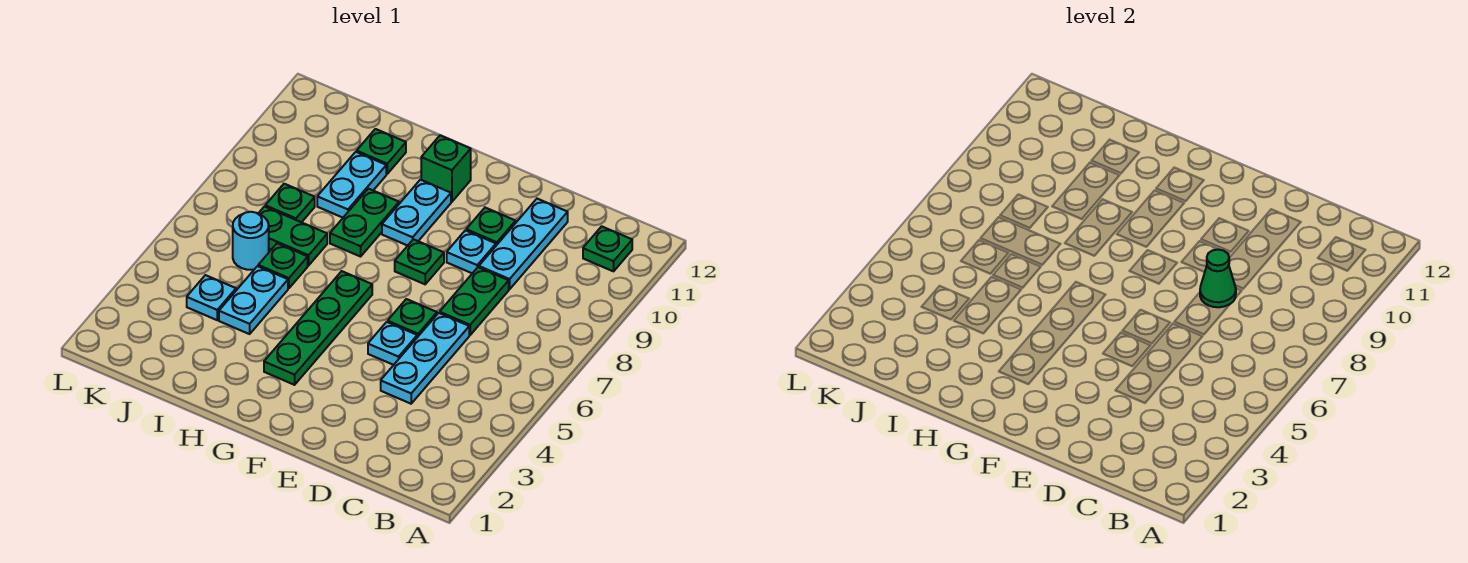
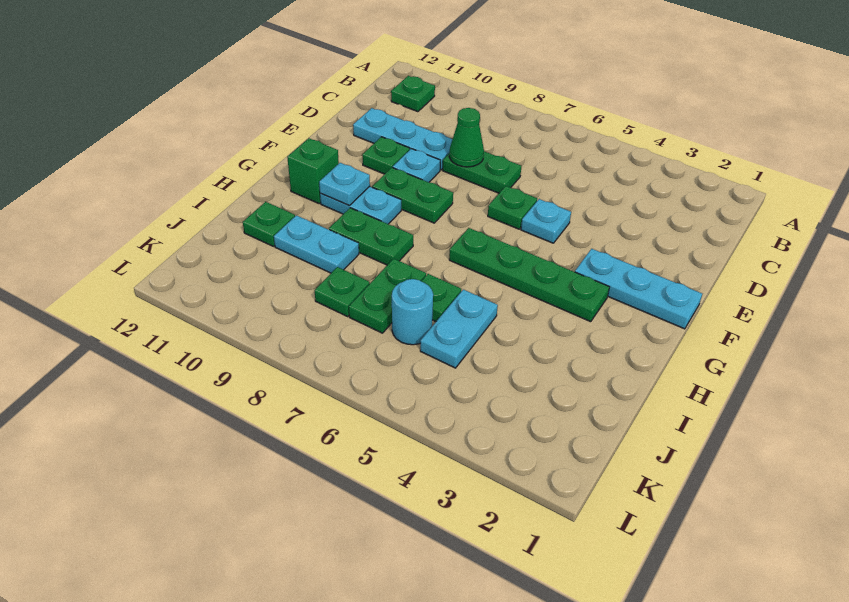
cyan plate D4:D6 level 1 -> cyan plate F1:F3 level 1
green plate F8 level 1 -> green plate F8:F9 level 1
cyan plate I4:I5 level 1 -> cyan plate I5:J5 level 1
cyan plate J4 level 1 -> cyan plate G10 level 2

